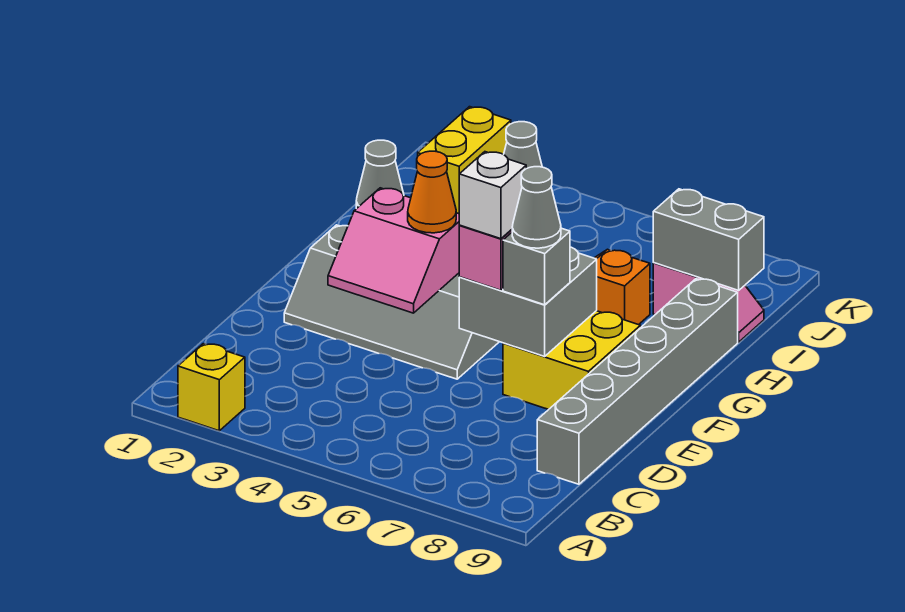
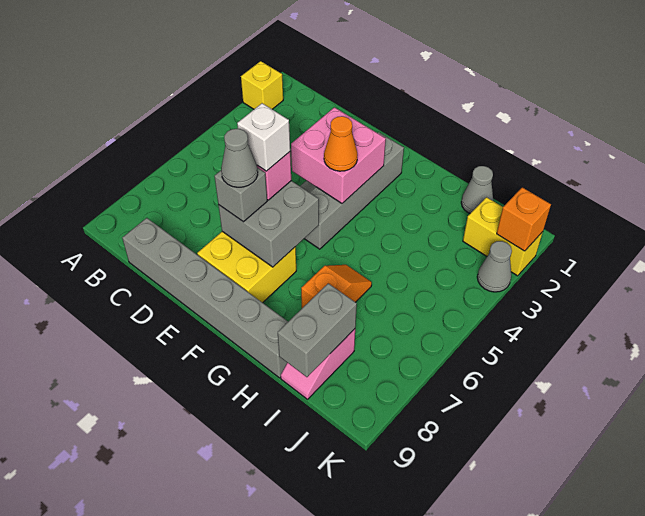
pink slope E3:F4 level 2 top F -> pink brick E3:F4 level 2
none -> orange brick K2 level 2

